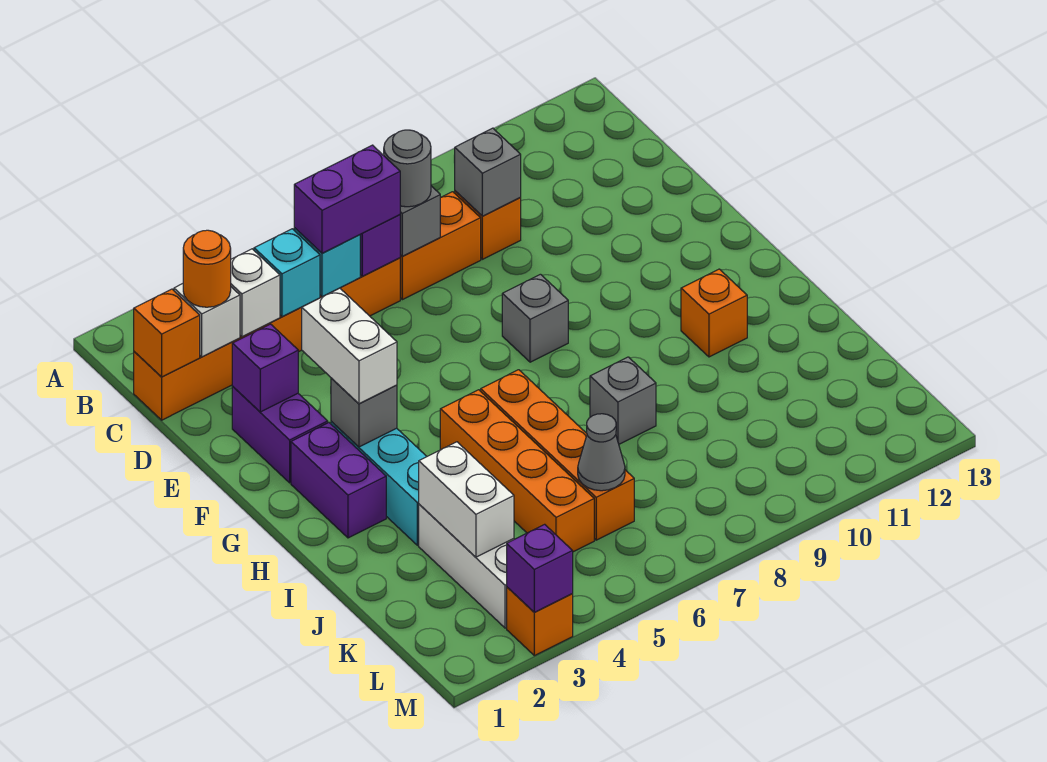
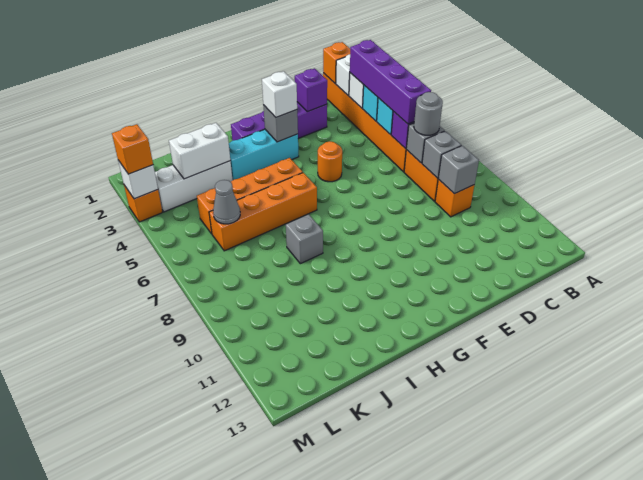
orange round brick C2 level 3 -> orange round brick F5 level 1
purple brick C5:C6 level 3 -> purple brick C3:C6 level 3
white brick F3:G3 level 3 -> white brick G3 level 3
grey brick F8 level 1 -> grey brick C8 level 2
orange brick H11 level 1 -> orange brick M3 level 3
purple brick M3 level 2 -> white brick M3 level 2

